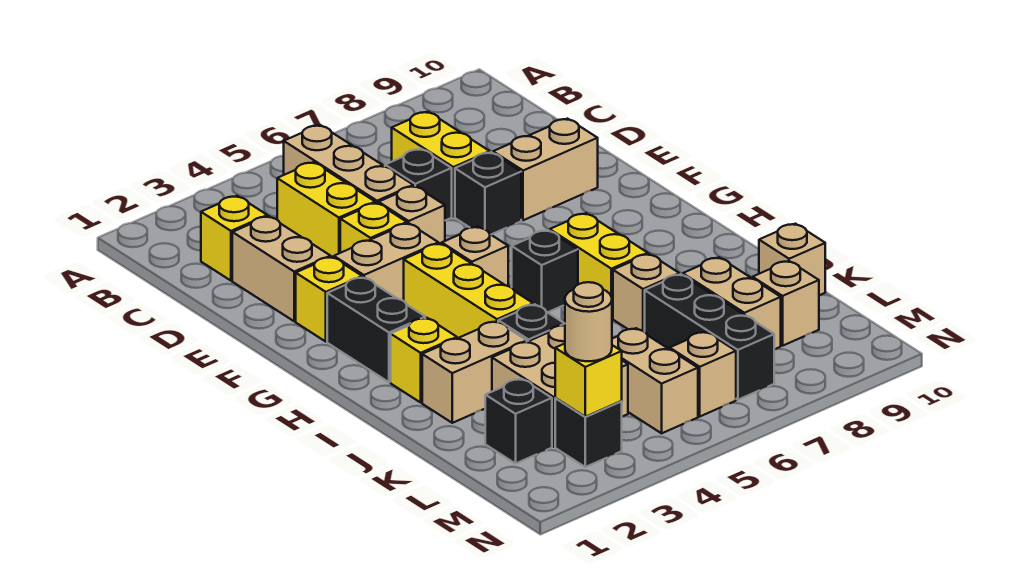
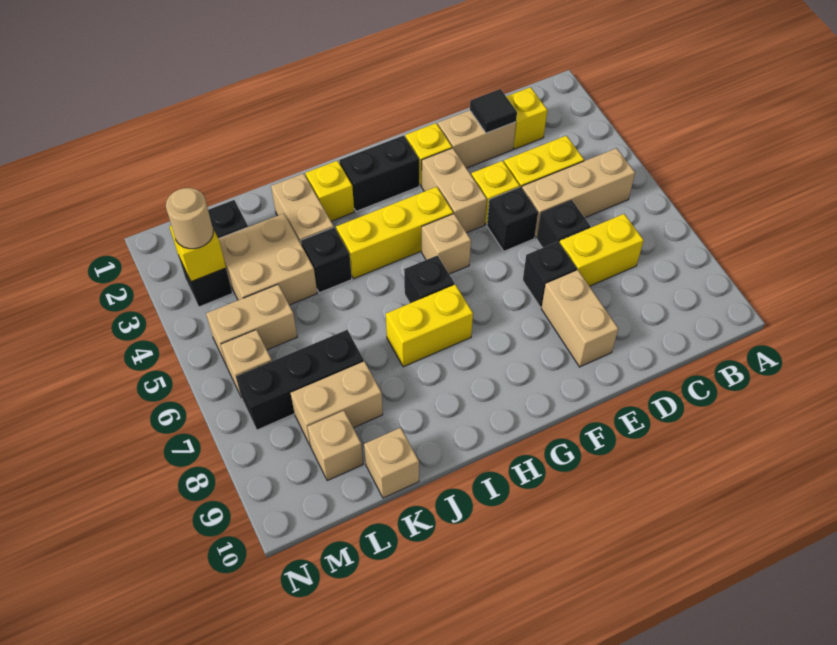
none -> black tile D2 level 2
tan brick E5 level 1 -> black brick E5 level 1
tan brick J7 level 1 -> none

